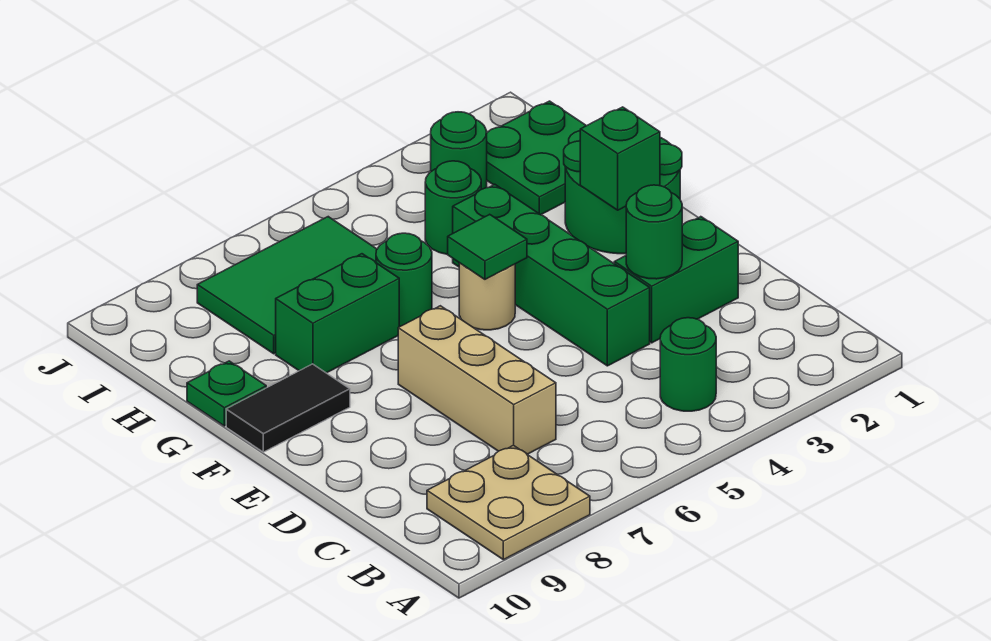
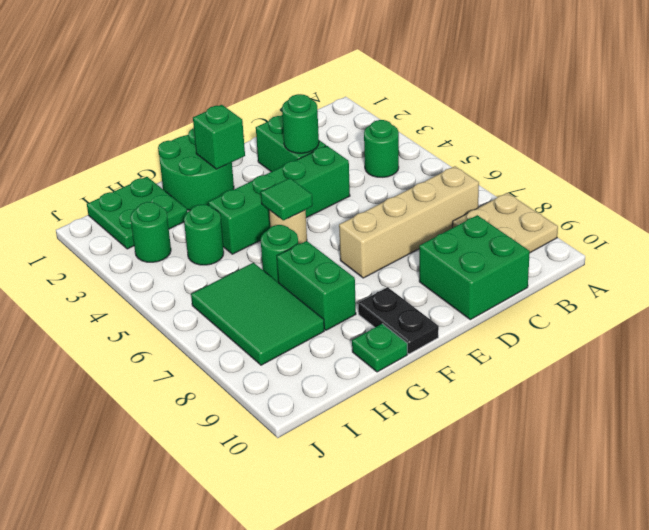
tan brick C7:E7 level 1 -> tan brick B7:E7 level 1
none -> green brick C9:D10 level 1
black tile F9:F10 level 1 -> black plate F9:F10 level 1

